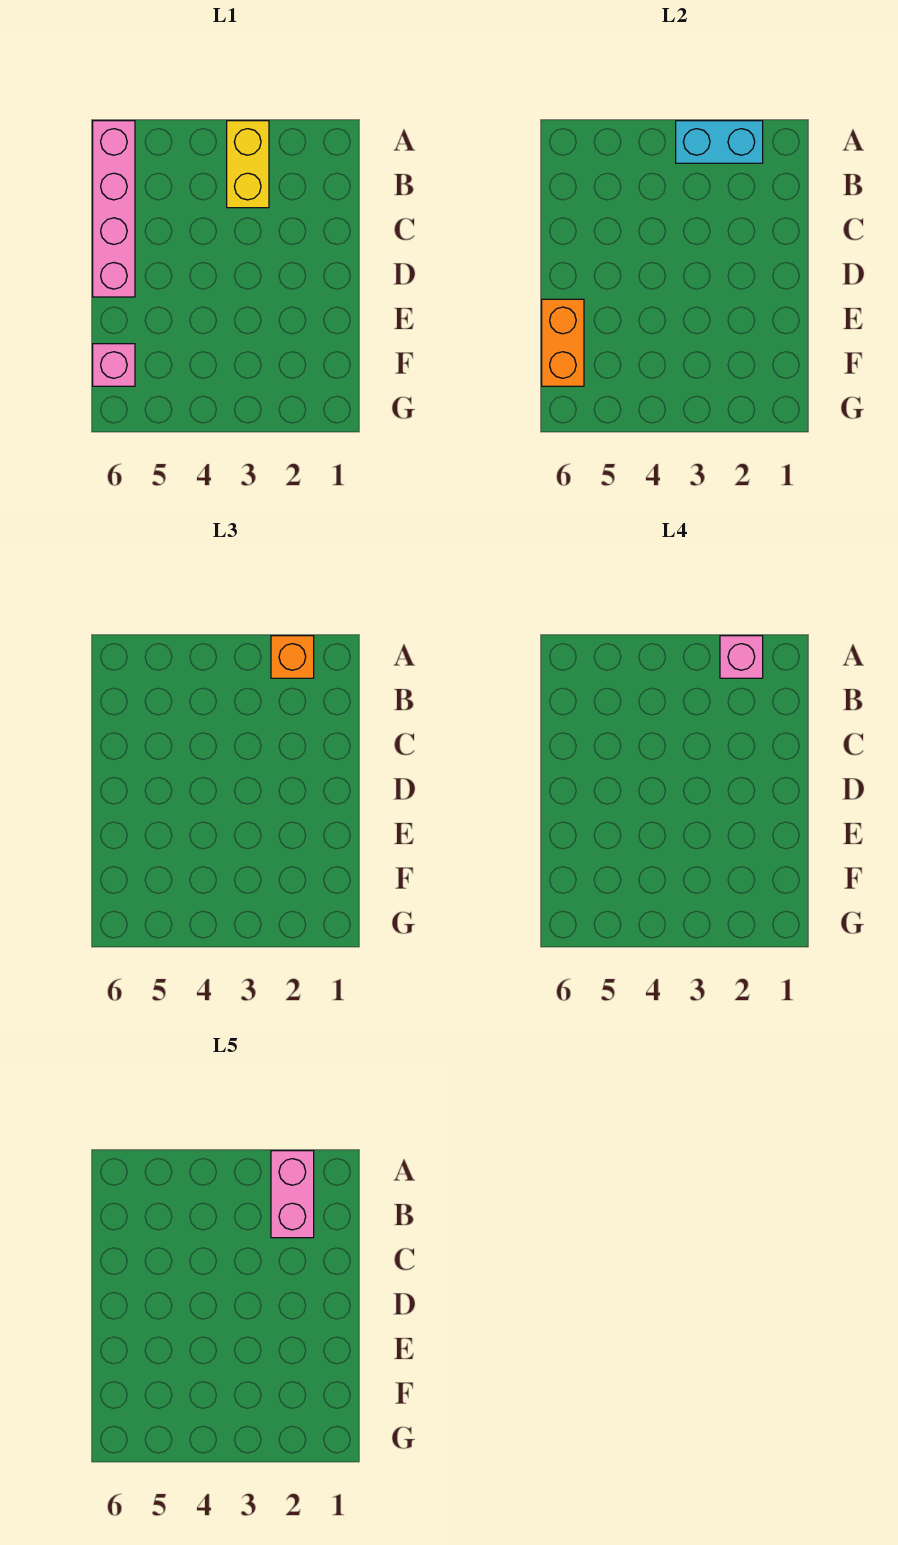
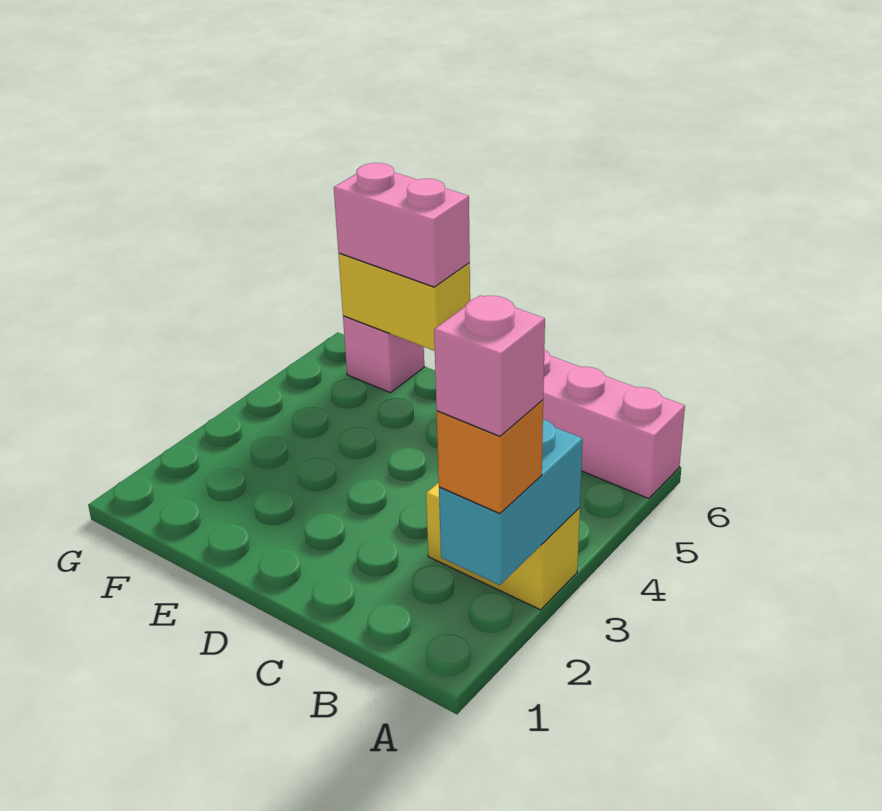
pink brick A2:B2 level 5 -> pink brick E6:F6 level 3
orange brick E6:F6 level 2 -> yellow brick E6:F6 level 2

